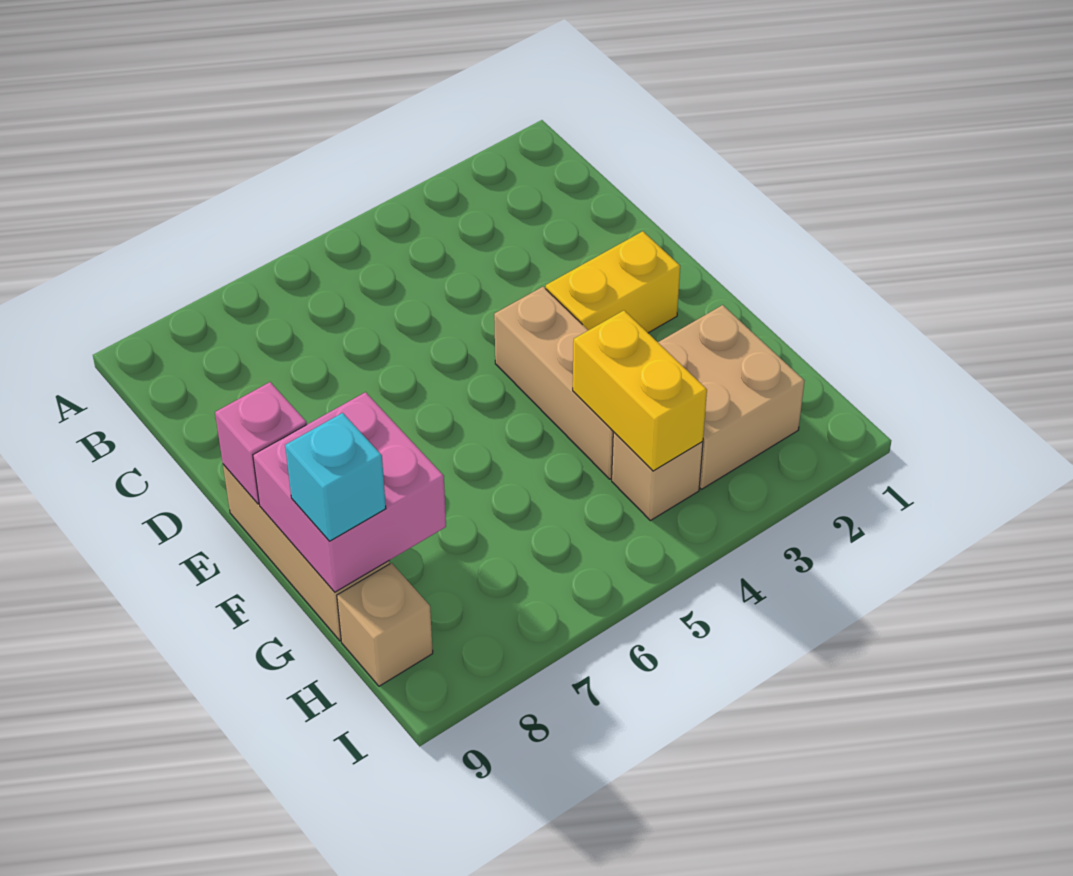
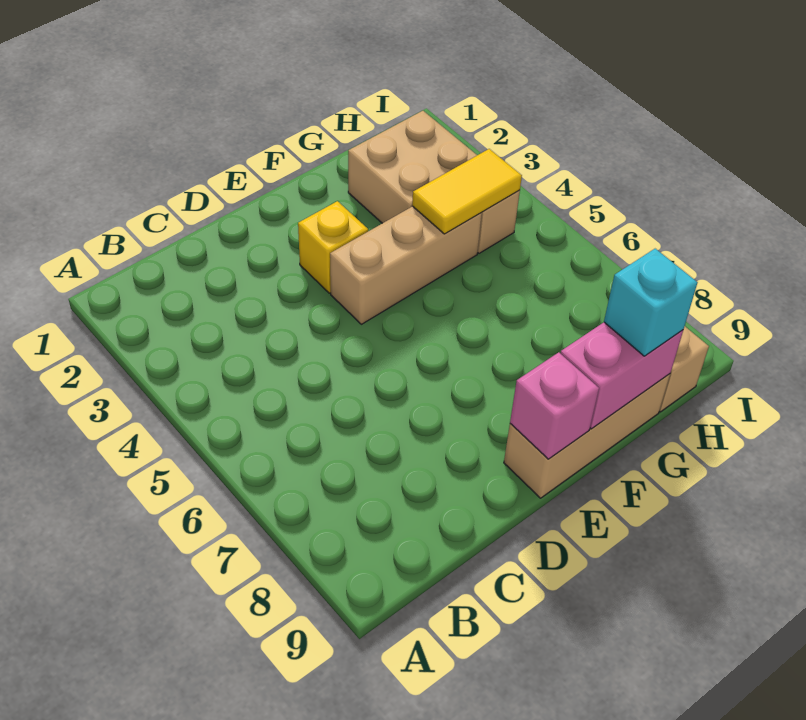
yellow brick E2:E3 level 1 -> yellow brick E3 level 1
pink brick F8:G9 level 2 -> pink brick F9:G9 level 2
yellow brick G4:H4 level 2 -> yellow tile G4:H4 level 2

